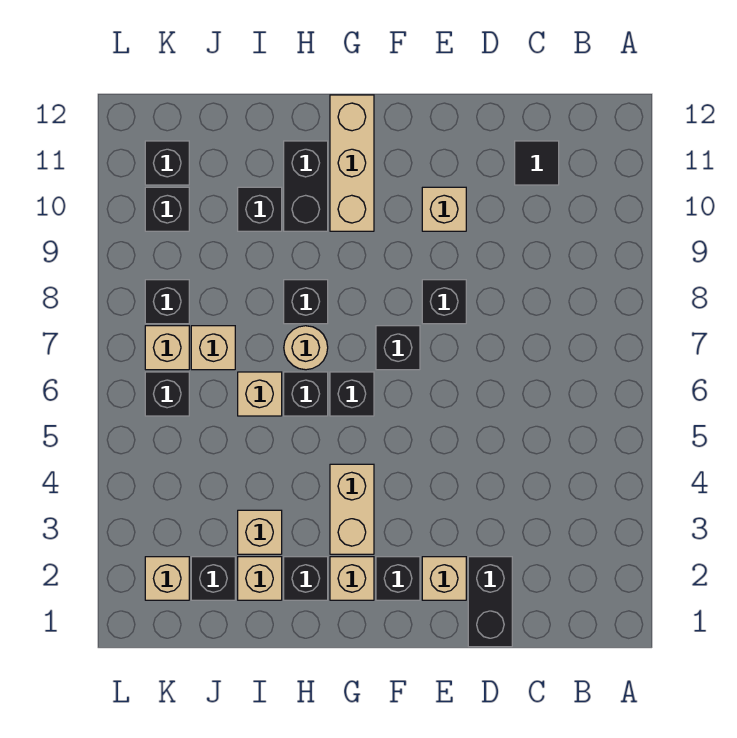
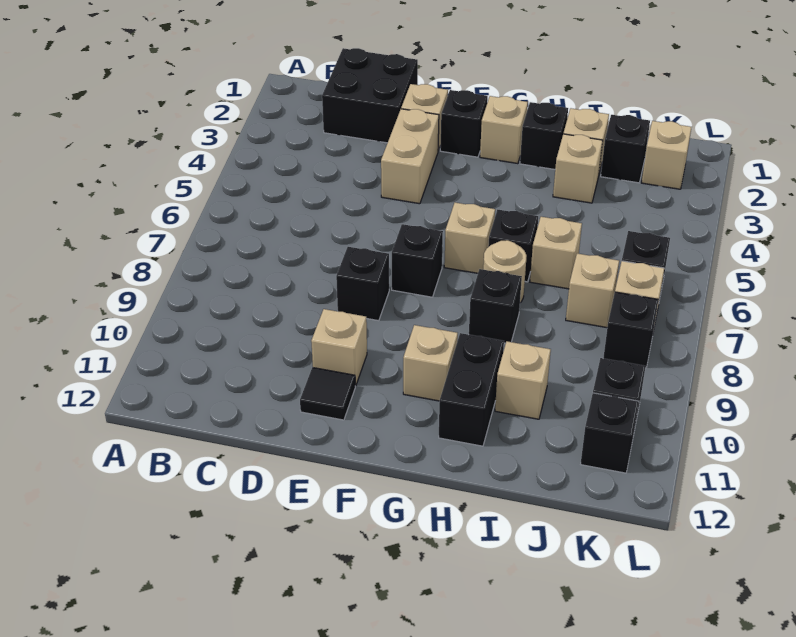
black tile C11 level 1 -> black tile E11 level 1
black brick D1:D2 level 1 -> black brick C1:D2 level 1
tan brick G3:G4 level 1 -> tan brick E3:E4 level 1
black brick G6 level 1 -> tan brick G6 level 1
tan brick G10:G12 level 1 -> tan brick G10 level 1
black brick I10 level 1 -> tan brick I10 level 1

